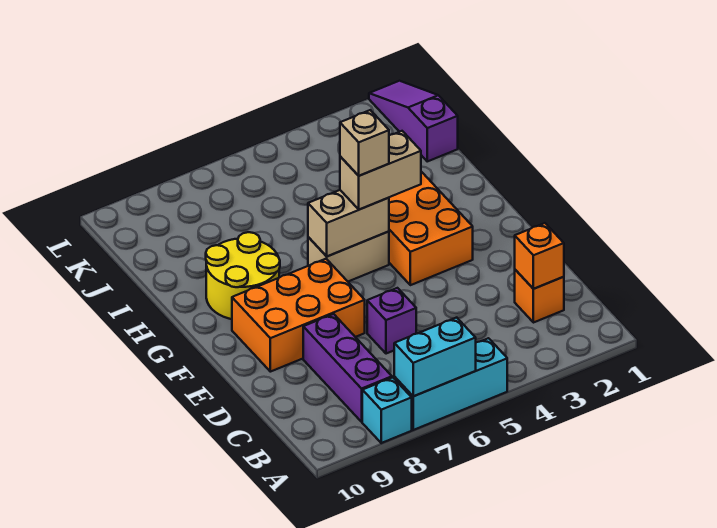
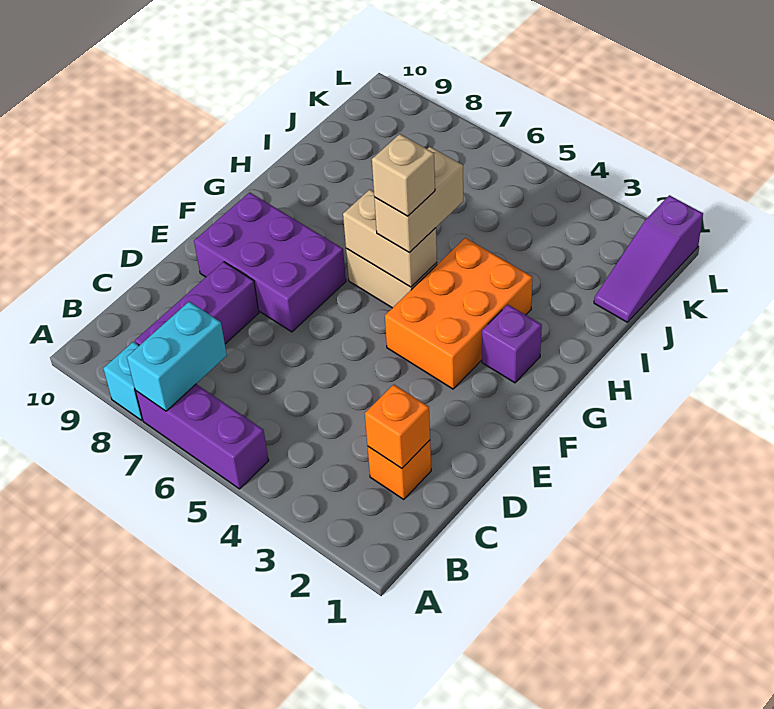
cyan brick A5:A7 level 1 -> purple brick A5:A7 level 1
cyan brick A6:A7 level 2 -> cyan brick A7:B7 level 2
purple brick D6 level 1 -> purple brick G2 level 1
orange brick E7:F9 level 1 -> purple brick E7:F9 level 1
tan brick G4:G5 level 3 -> tan brick G5:H5 level 3
yellow round brick G8:H9 level 1 -> none
purple slope J1:L1 level 1 top J -> purple slope J1:L1 level 1 top L

